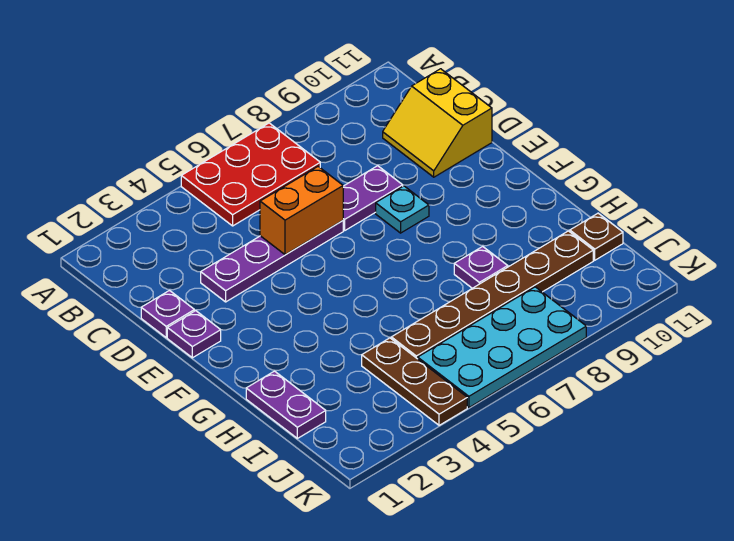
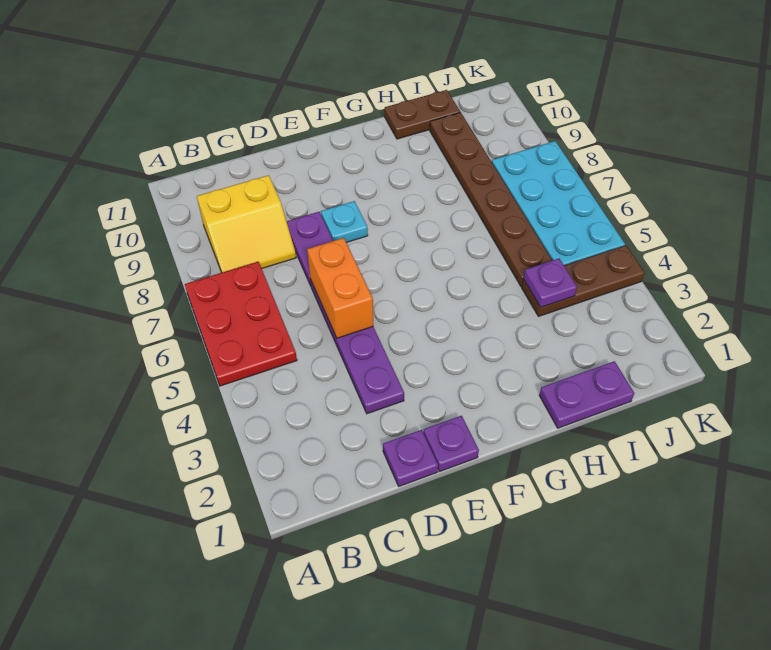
yellow slope C10:D11 level 1 top 11 -> yellow slope B8:C9 level 1 top 9
purple plate H8 level 1 -> purple plate I4 level 2
brown plate I11 level 1 -> brown plate H11:I11 level 1

